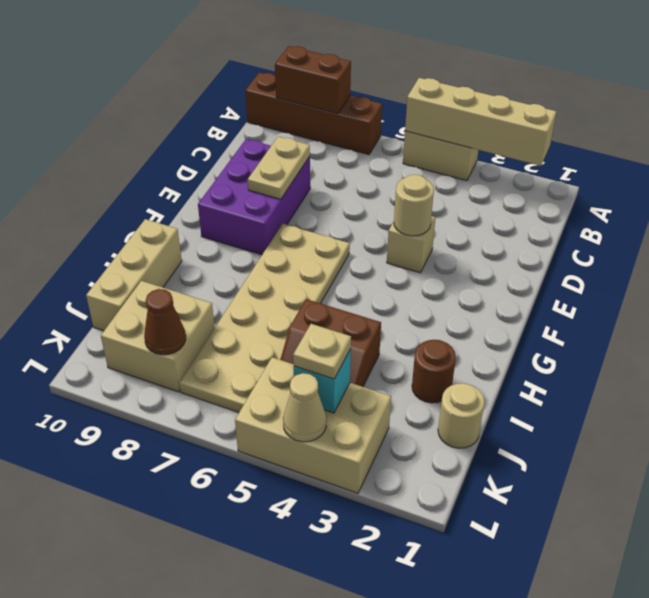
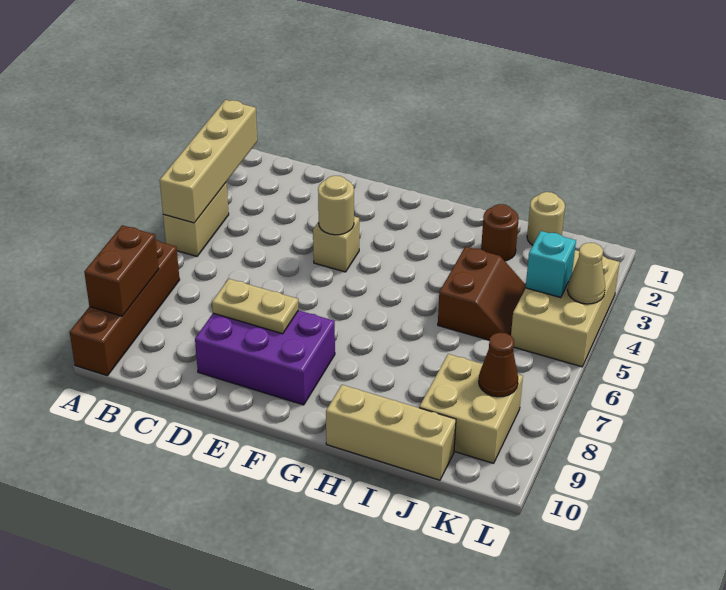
tan plate F6:K7 level 1 -> none
tan plate K4 level 3 -> none

